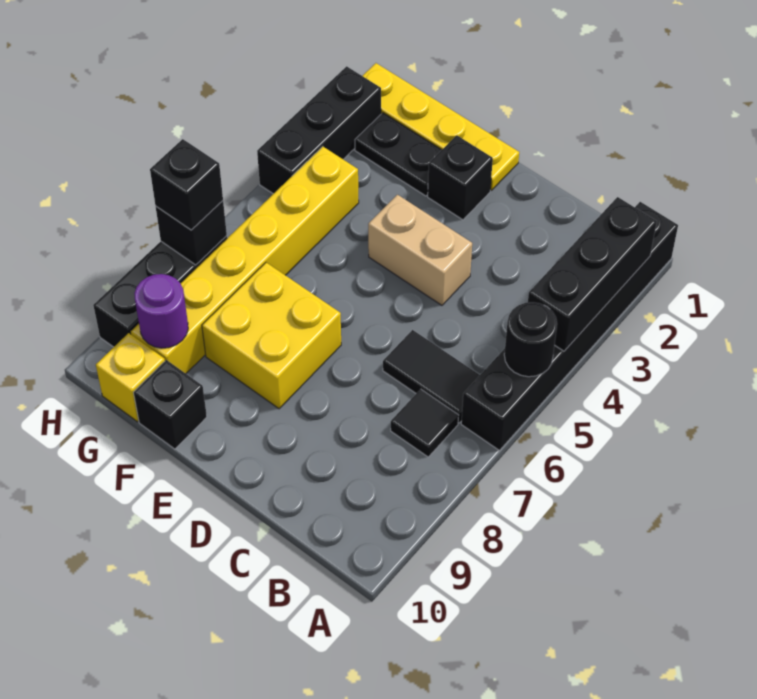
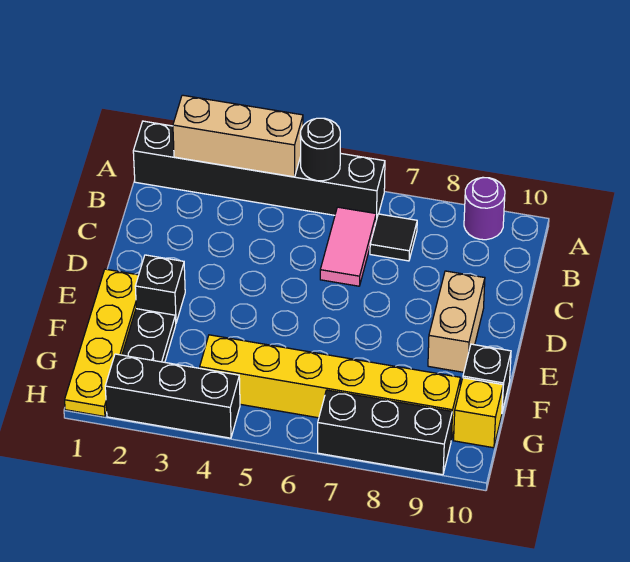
black brick A2:A4 level 2 -> tan brick A2:A4 level 2
black tile B6:C6 level 1 -> pink tile B6:C6 level 1
tan brick D4:E4 level 1 -> tan brick D9:E9 level 1
yellow brick E7:F8 level 1 -> none
purple round brick G9 level 2 -> purple round brick A9 level 1
black brick H7 level 2 -> none
black brick H7 level 3 -> none

